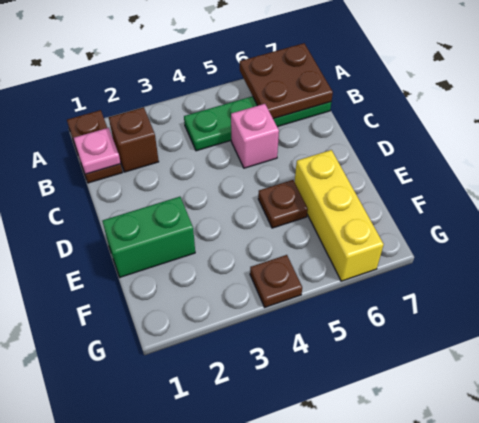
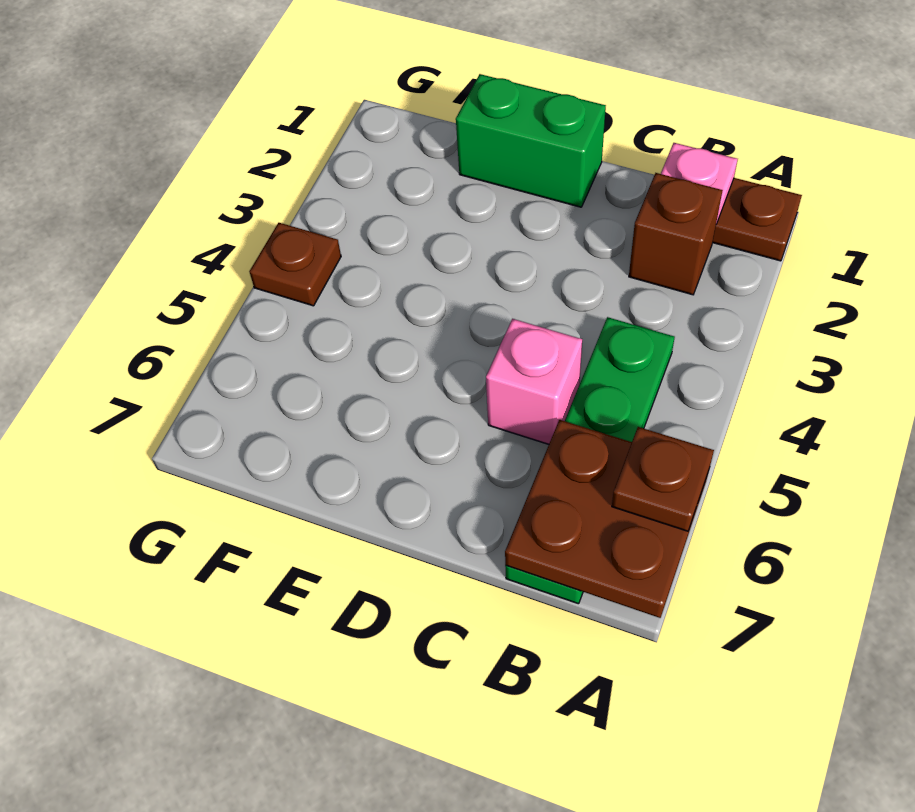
green brick E1:E2 level 1 -> green brick D1:E1 level 1
brown plate E5 level 1 -> brown plate A6 level 3
yellow brick E6:G6 level 1 -> none

